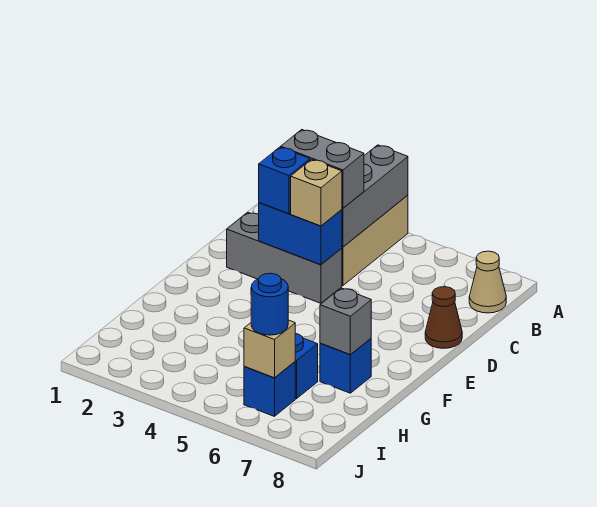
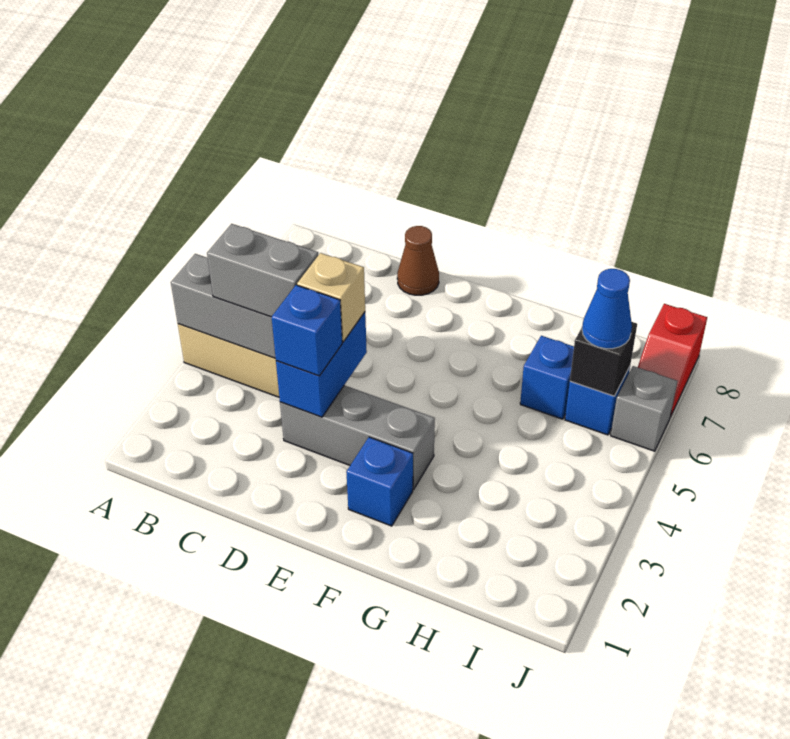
tan cone B8 level 1 -> none
grey brick C3:C4 level 3 -> grey brick B4:C4 level 3
grey brick D2:D4 level 1 -> grey brick D3:F3 level 1
blue brick G7 level 1 -> blue brick F2 level 1
grey brick G7 level 2 -> grey brick J6 level 1
tan brick I6 level 2 -> black brick I6 level 2
blue round brick I6 level 3 -> blue cone I6 level 3
none -> red slope J7:J8 level 1 top 8

